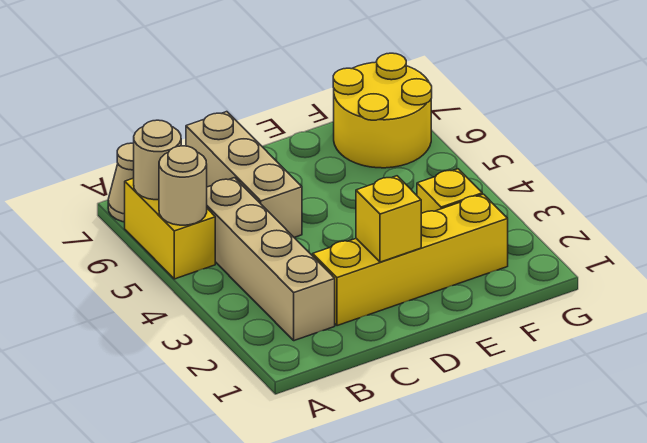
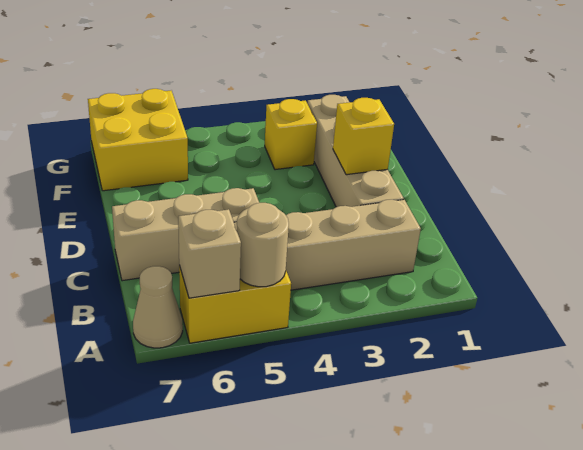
tan round brick A6 level 2 -> tan brick A6 level 2
yellow brick C2:F2 level 1 -> tan brick C2:F2 level 1
yellow round brick F6:G7 level 1 -> yellow brick F6:G7 level 1

